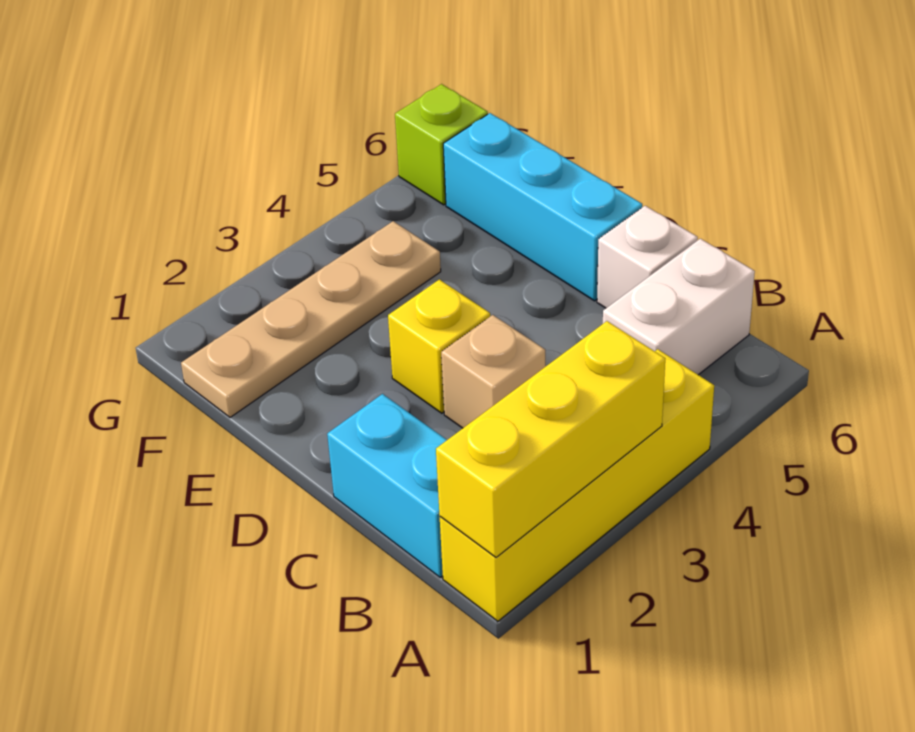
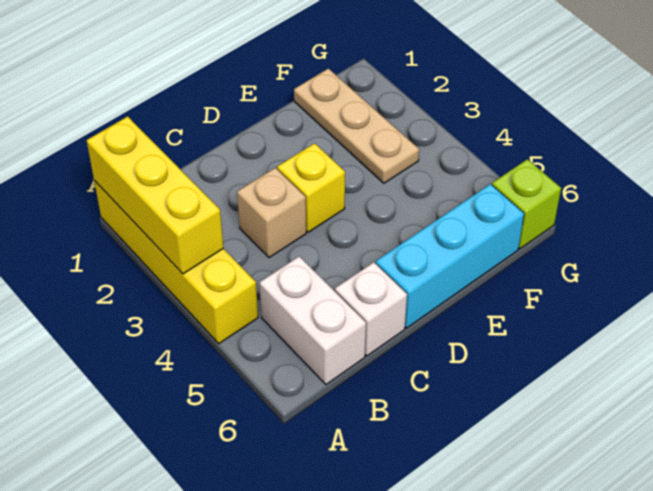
cyan brick B1:C1 level 1 -> none
tan plate F1:F4 level 1 -> tan plate F1:F3 level 1

